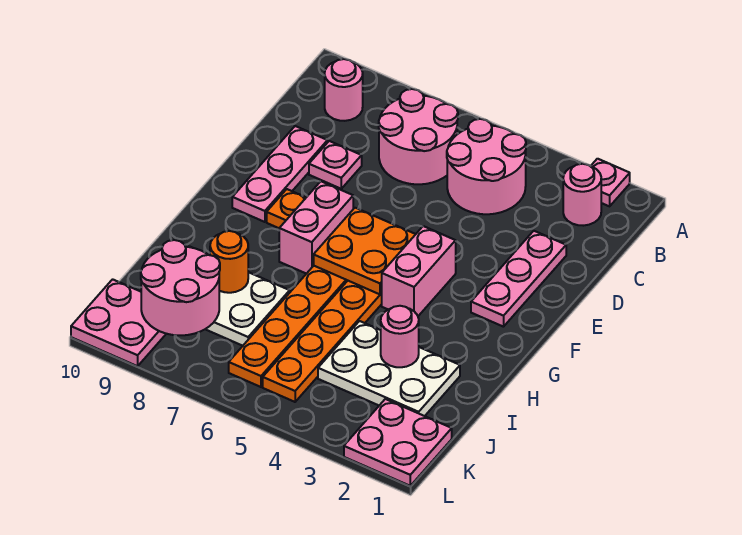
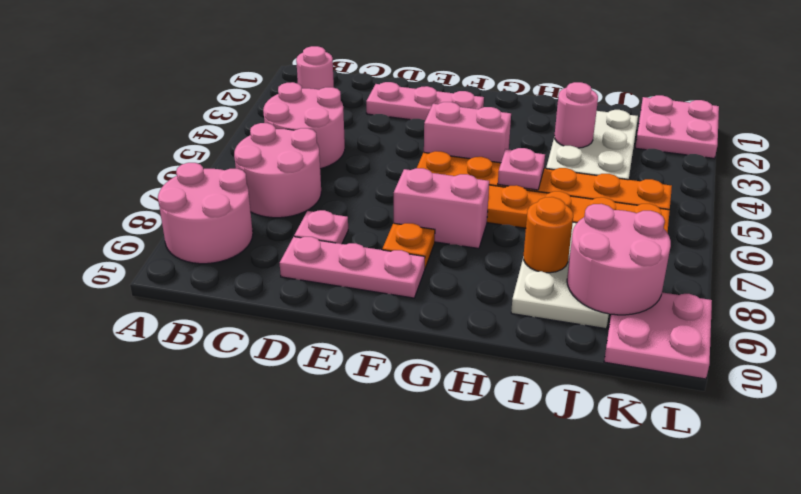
pink plate A2 level 1 -> pink plate H5 level 2
pink round brick B9 level 1 -> pink round brick A8:B9 level 1
orange plate F5:G6 level 2 -> none

